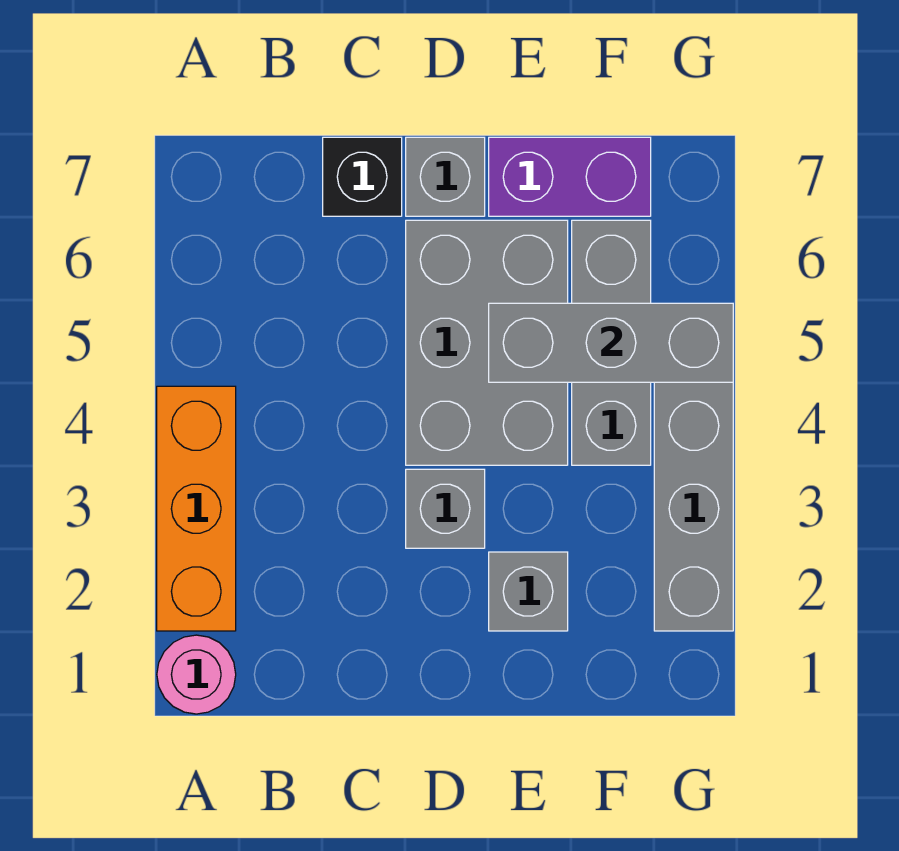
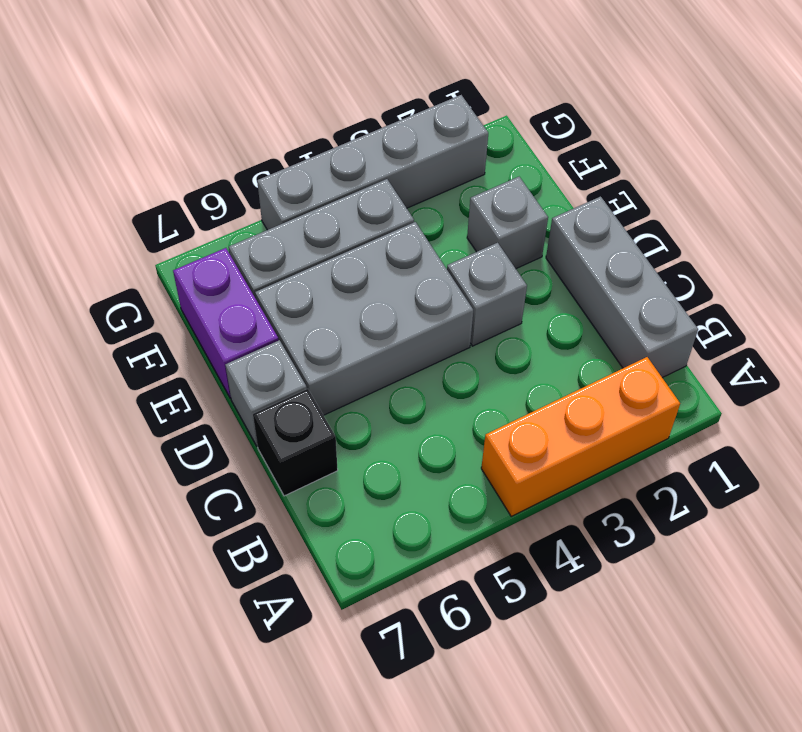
pink round brick A1 level 1 -> none
grey brick E5:G5 level 2 -> grey brick B1:D1 level 1

